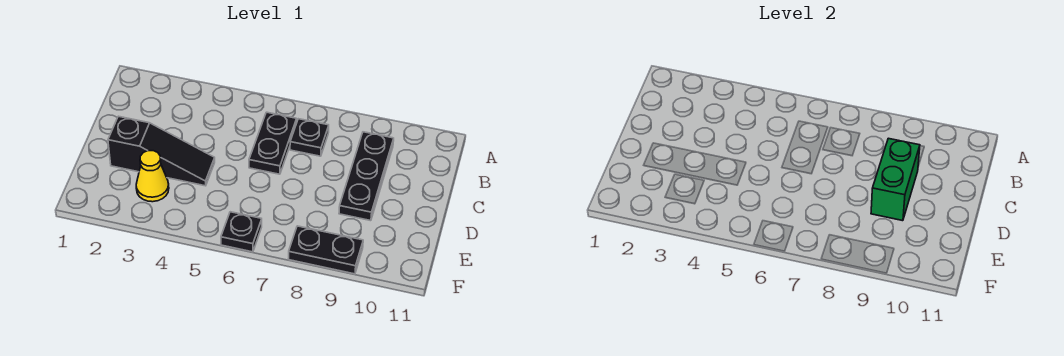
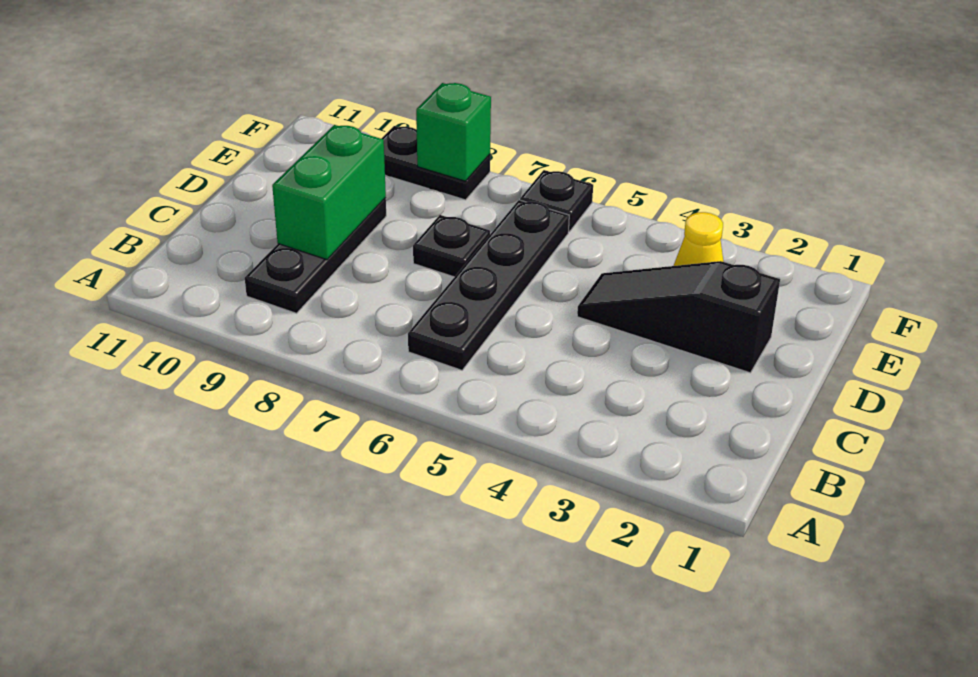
black plate B6:C6 level 1 -> black plate B6:E6 level 1
black plate B7 level 1 -> black plate D7 level 1
none -> green brick F8 level 2

